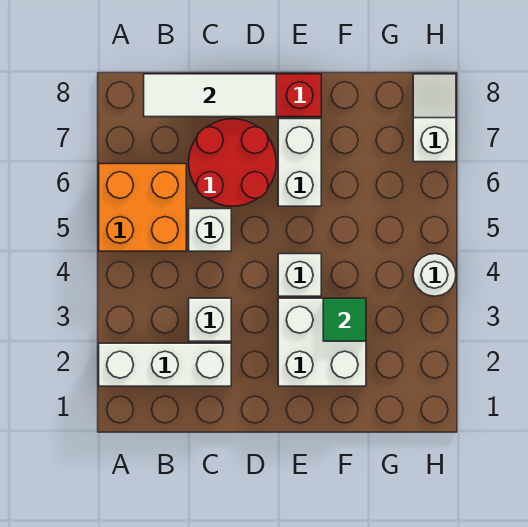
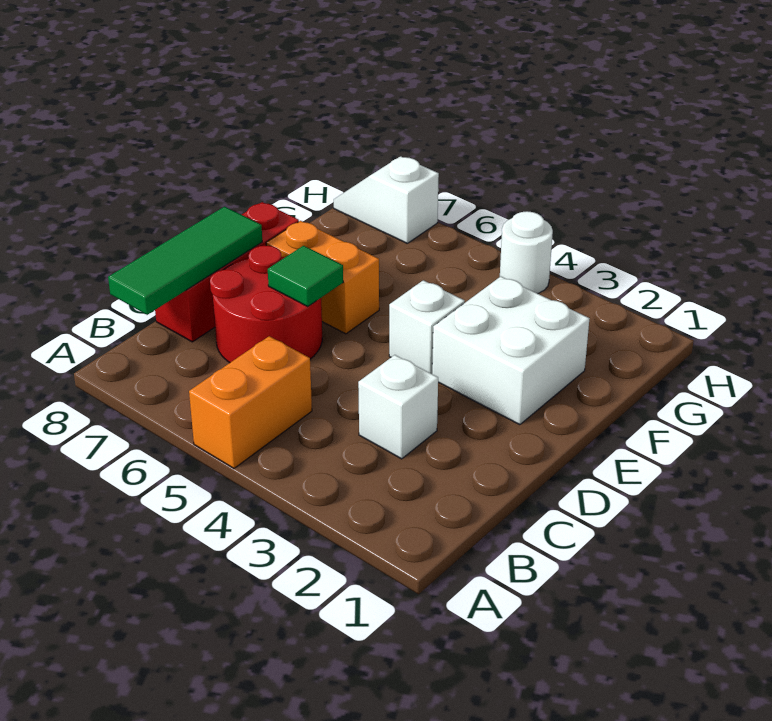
white brick A2:C2 level 1 -> none
orange brick A5:B6 level 1 -> orange brick A5:B5 level 1
white tile B8:D8 level 2 -> green tile B8:D8 level 2
white brick C5 level 1 -> none
white brick E6:E7 level 1 -> orange brick E6:E7 level 1
green tile F3 level 2 -> green tile D6 level 2

